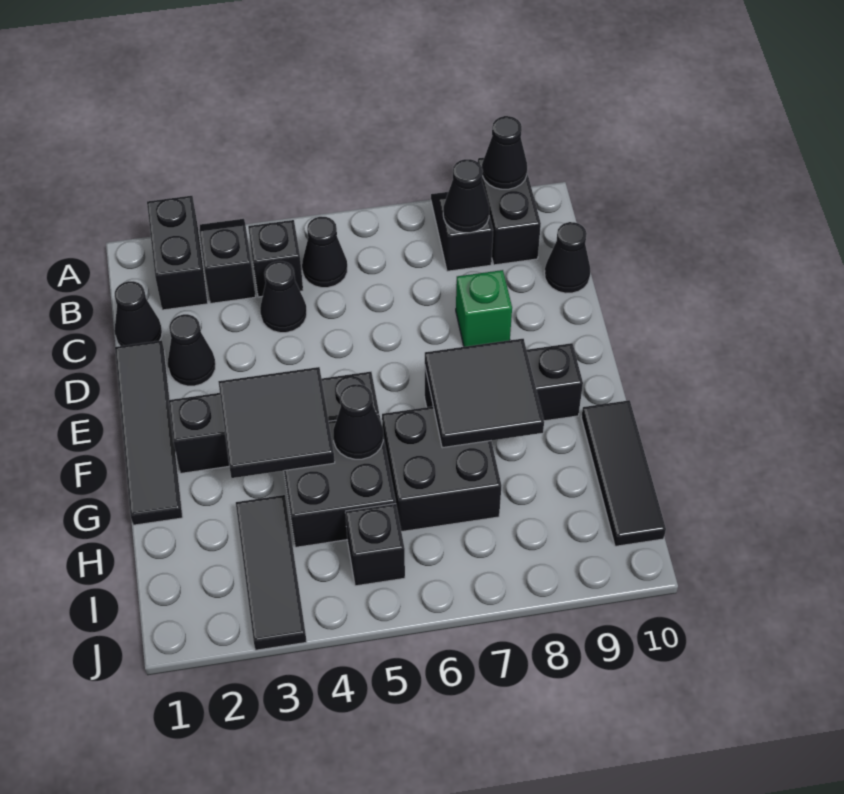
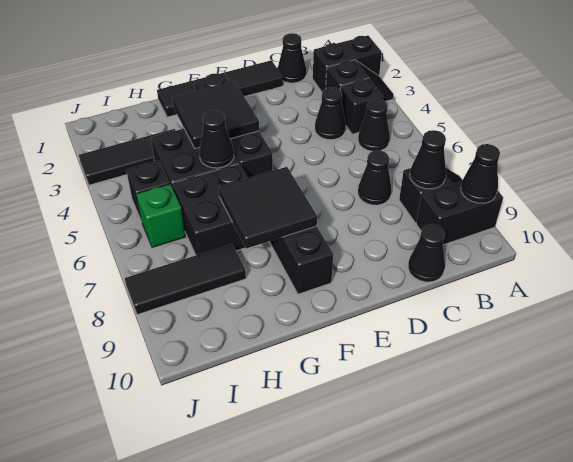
black cone D2 level 1 -> black cone C7 level 1
green brick D8 level 1 -> green brick I6 level 1
black tile G10:I10 level 1 -> black tile H8:J8 level 1

